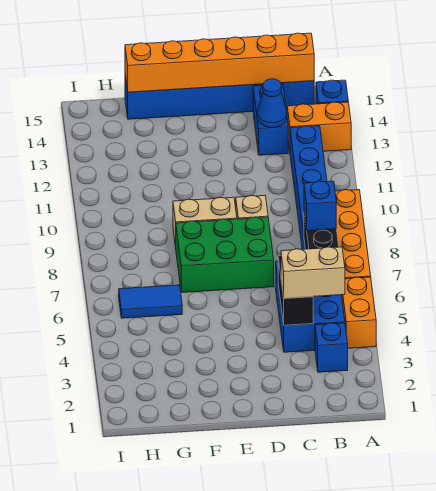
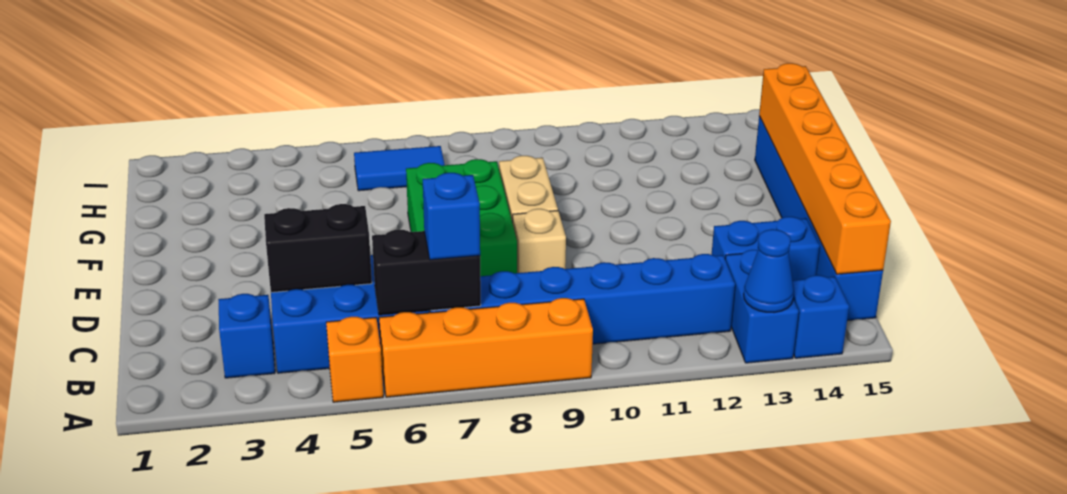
orange brick A4:A5 level 1 -> orange brick A5 level 1
orange brick A13:B13 level 1 -> blue brick A13:B13 level 1
tan brick B4:C4 level 3 -> none
blue cone C13 level 2 -> blue cone A13 level 2
blue tile G6:H6 level 1 -> blue tile H6:H7 level 1

